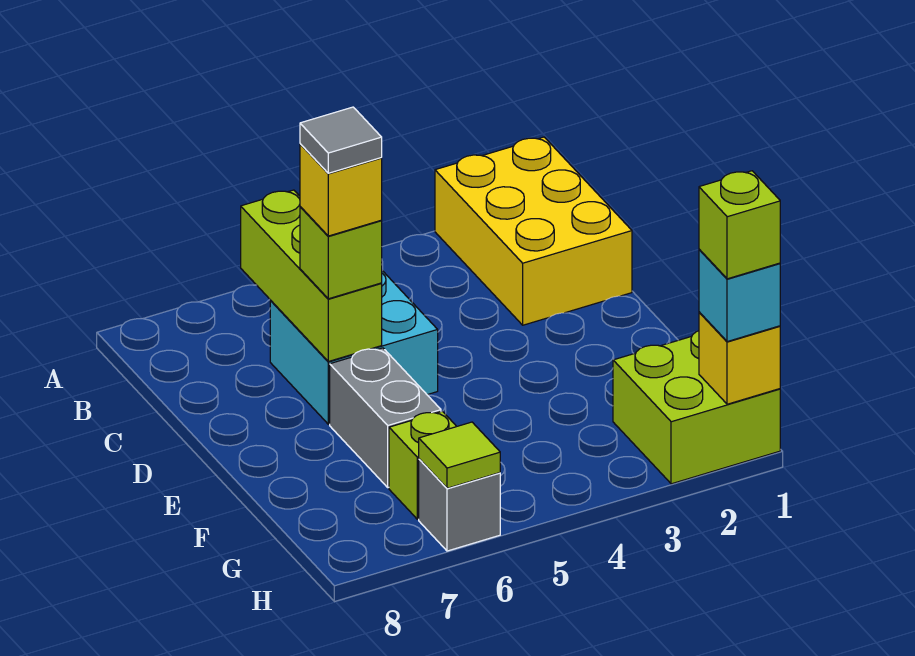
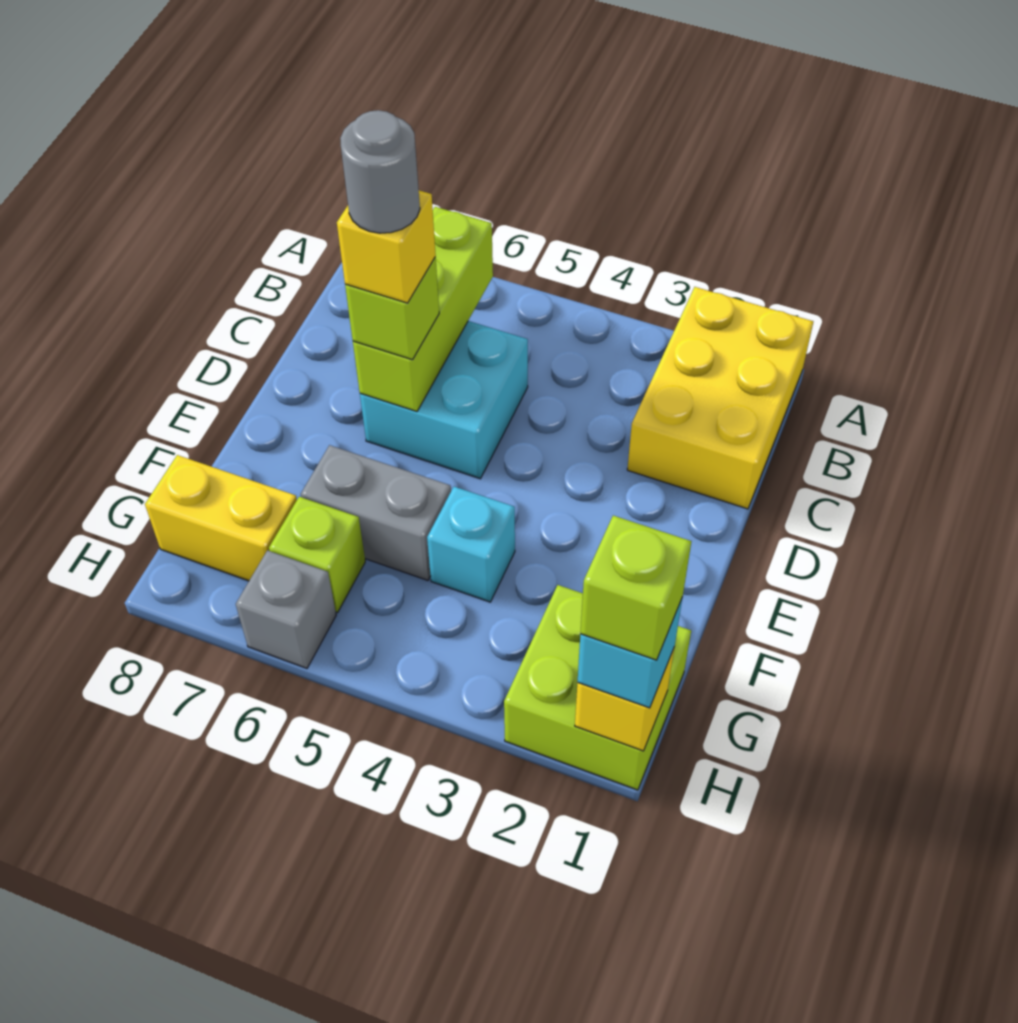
grey tile D6 level 5 -> grey round brick D6 level 5
grey brick E6:F6 level 1 -> grey brick F5:F6 level 1
none -> cyan brick F4 level 1
none -> yellow brick G7:G8 level 1
lime tile H6 level 2 -> none

